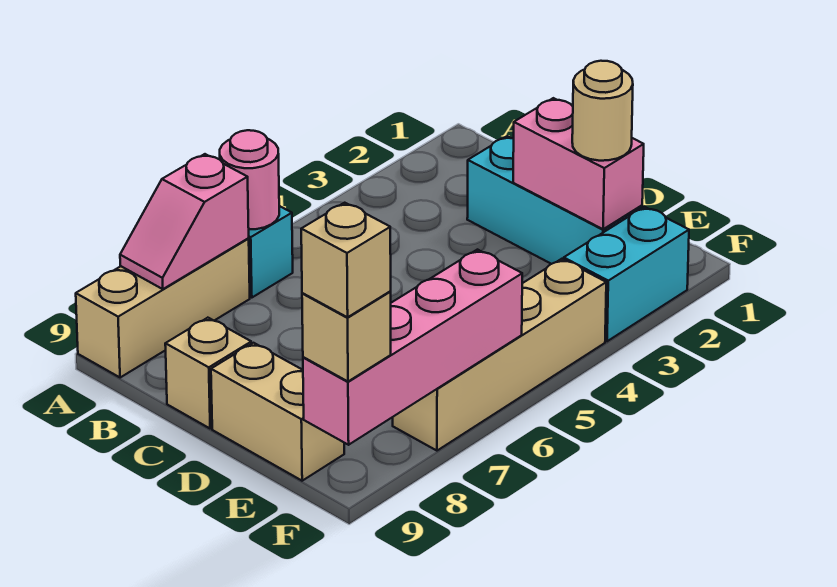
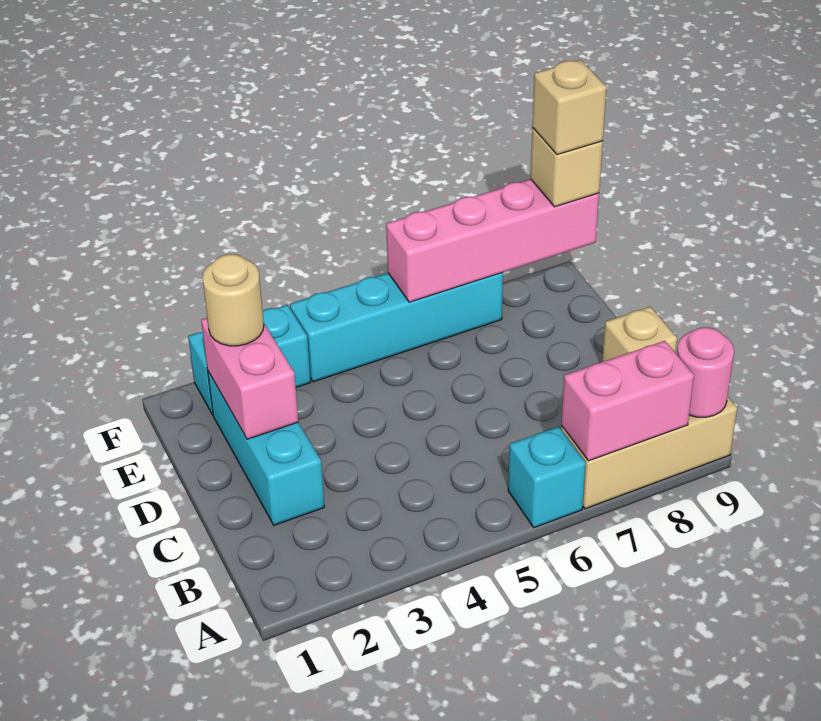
pink round brick A6 level 2 -> pink round brick A9 level 2
pink slope A7:A8 level 2 top 7 -> pink brick A7:A8 level 2
tan brick D9:E9 level 1 -> none
tan brick F4:F7 level 1 -> cyan brick F4:F7 level 1

